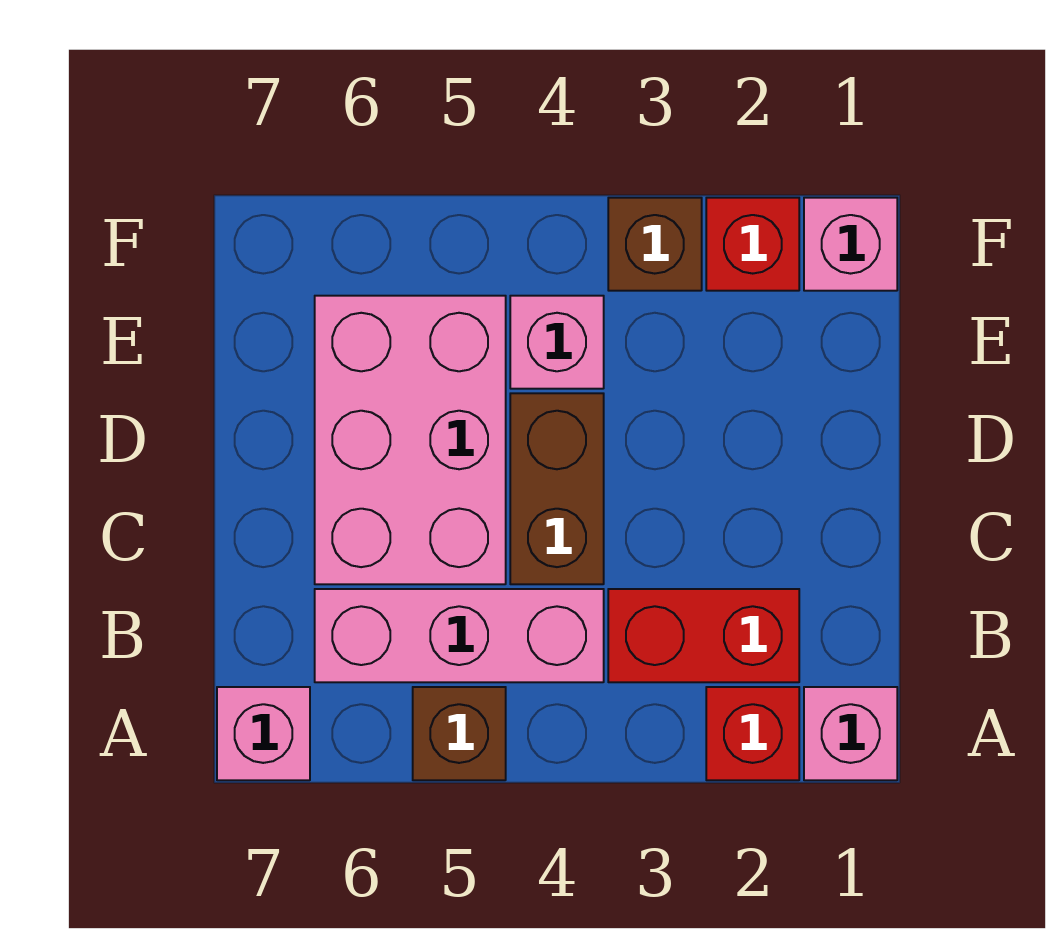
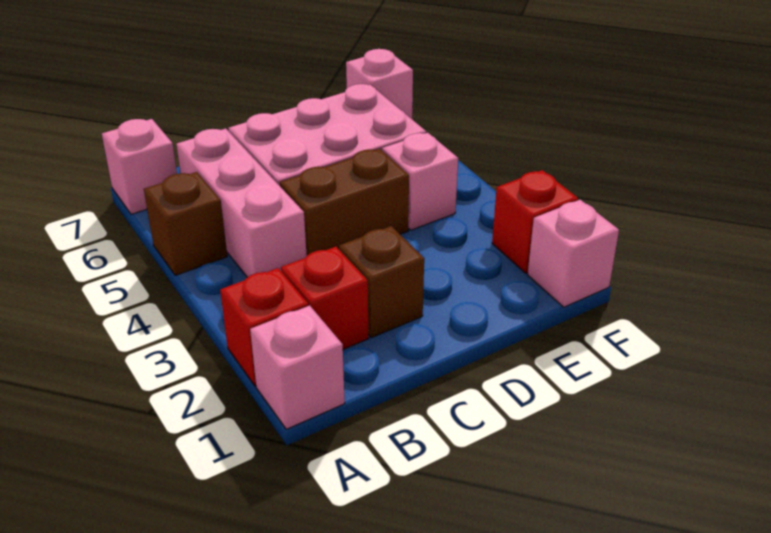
red brick B2:B3 level 1 -> red brick B2 level 1
brown brick F3 level 1 -> brown brick C2 level 1
none -> pink brick F7 level 1

